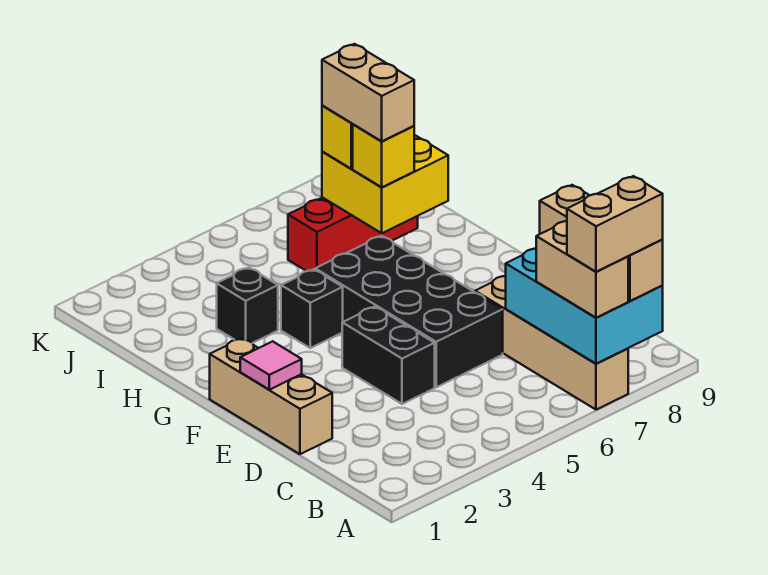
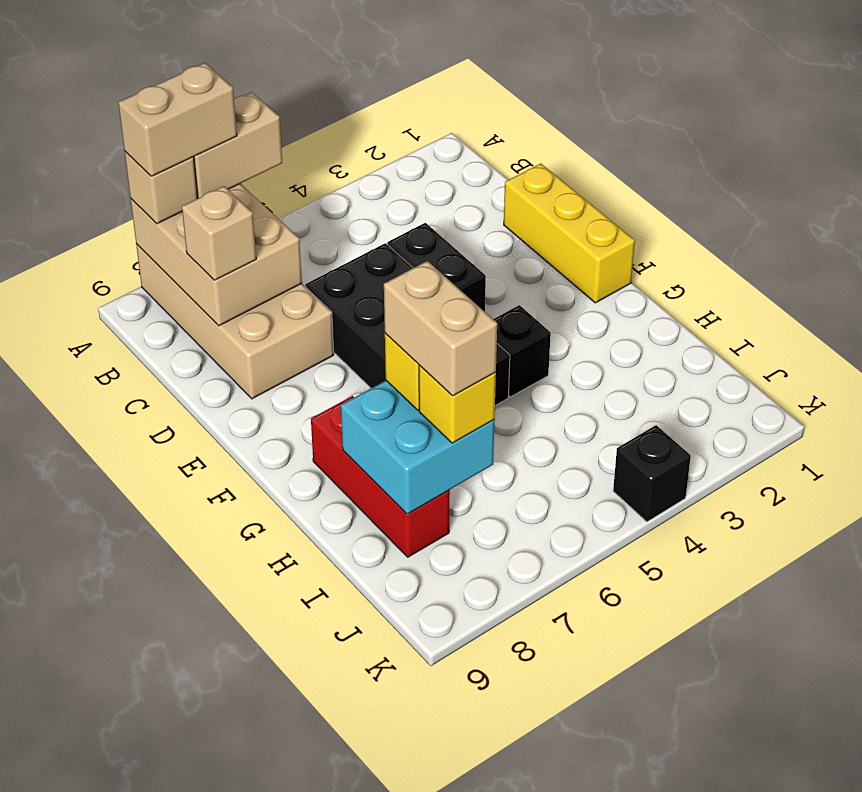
tan brick A7:D7 level 1 -> tan brick A7:D8 level 1
cyan brick A7:C8 level 2 -> tan brick A7:C8 level 2
tan brick A7:B7 level 3 -> tan brick A6:A7 level 3
tan brick D1:F1 level 1 -> yellow brick D1:F1 level 1
pink tile E1 level 2 -> none
black brick H3 level 1 -> black brick K4 level 1
yellow brick H7:I8 level 2 -> cyan brick H7:I8 level 2
red brick I6:I8 level 1 -> red brick G8:I8 level 1

